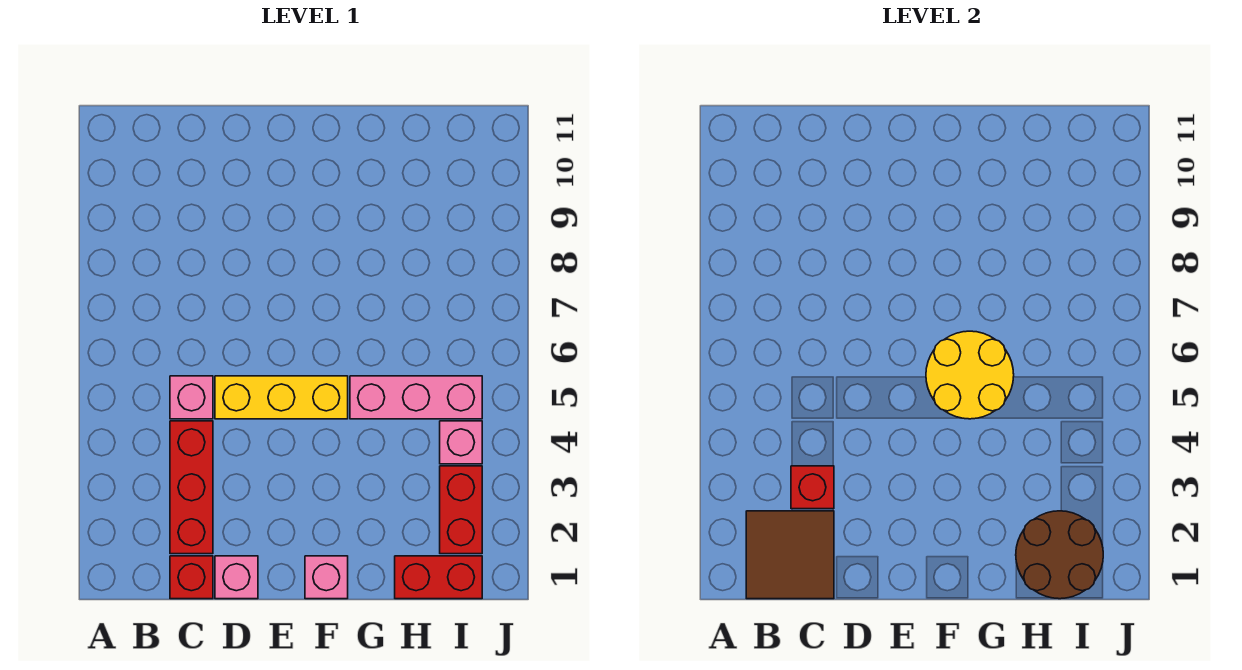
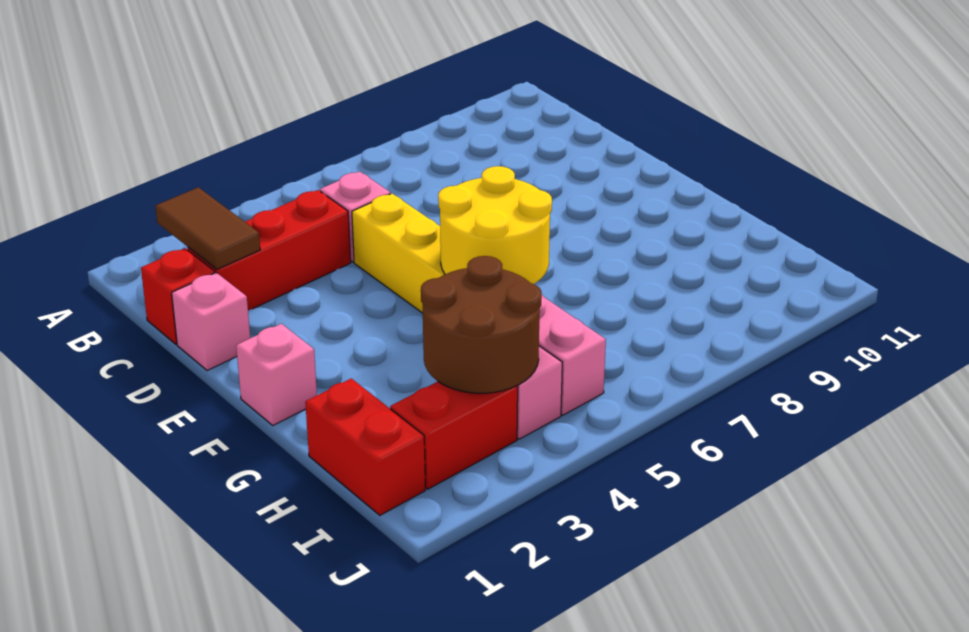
brown tile B1:C2 level 2 -> brown tile B2:C2 level 2
red brick C3 level 2 -> none
brown round brick H1:I2 level 2 -> brown round brick H3:I4 level 2

